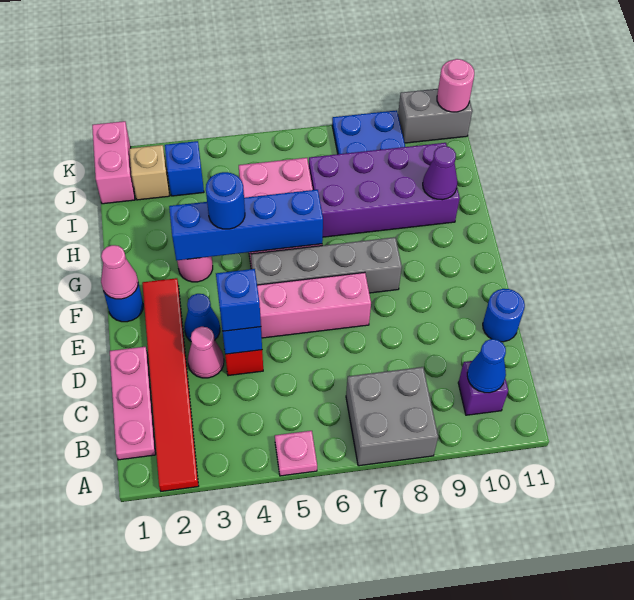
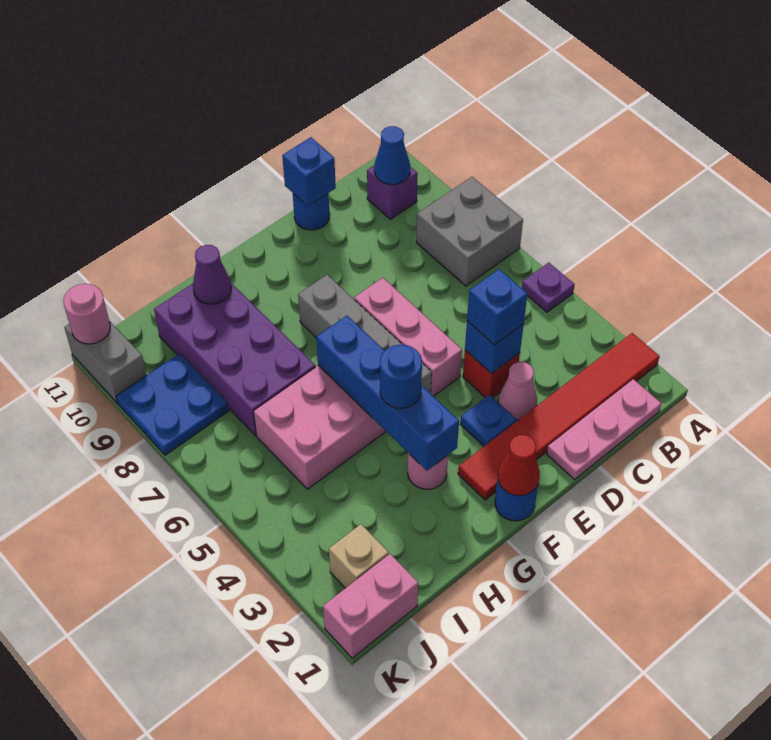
pink plate A5 level 1 -> purple plate A5 level 1
blue cone E3 level 1 -> blue plate E3 level 1
pink cone F1 level 2 -> red cone F1 level 2
blue brick J3 level 1 -> blue brick D11 level 2

